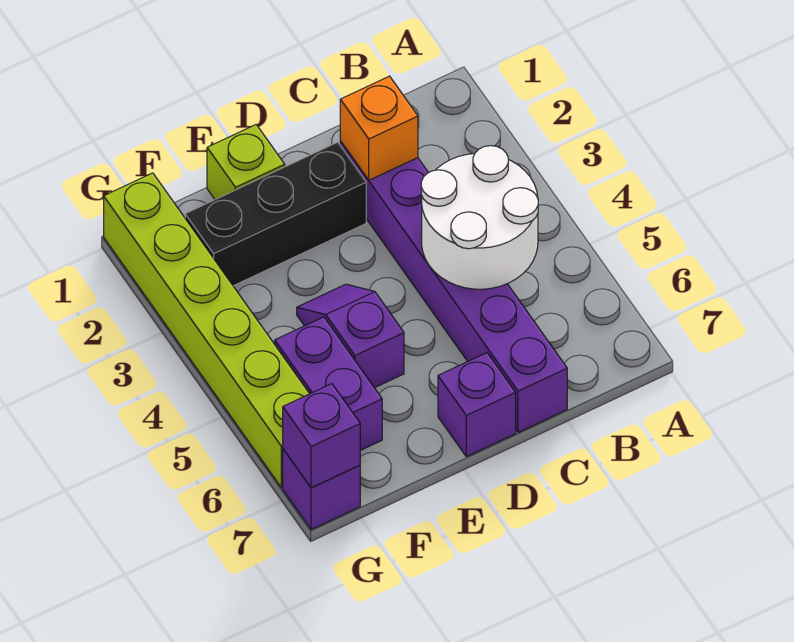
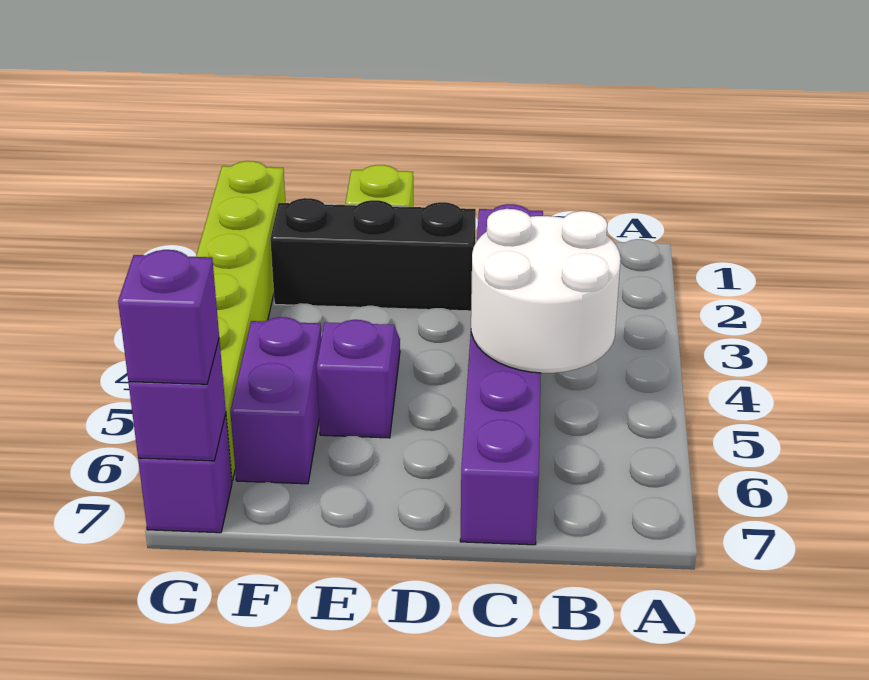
orange brick C2 level 2 -> none
purple brick D7 level 1 -> purple brick G7 level 3

